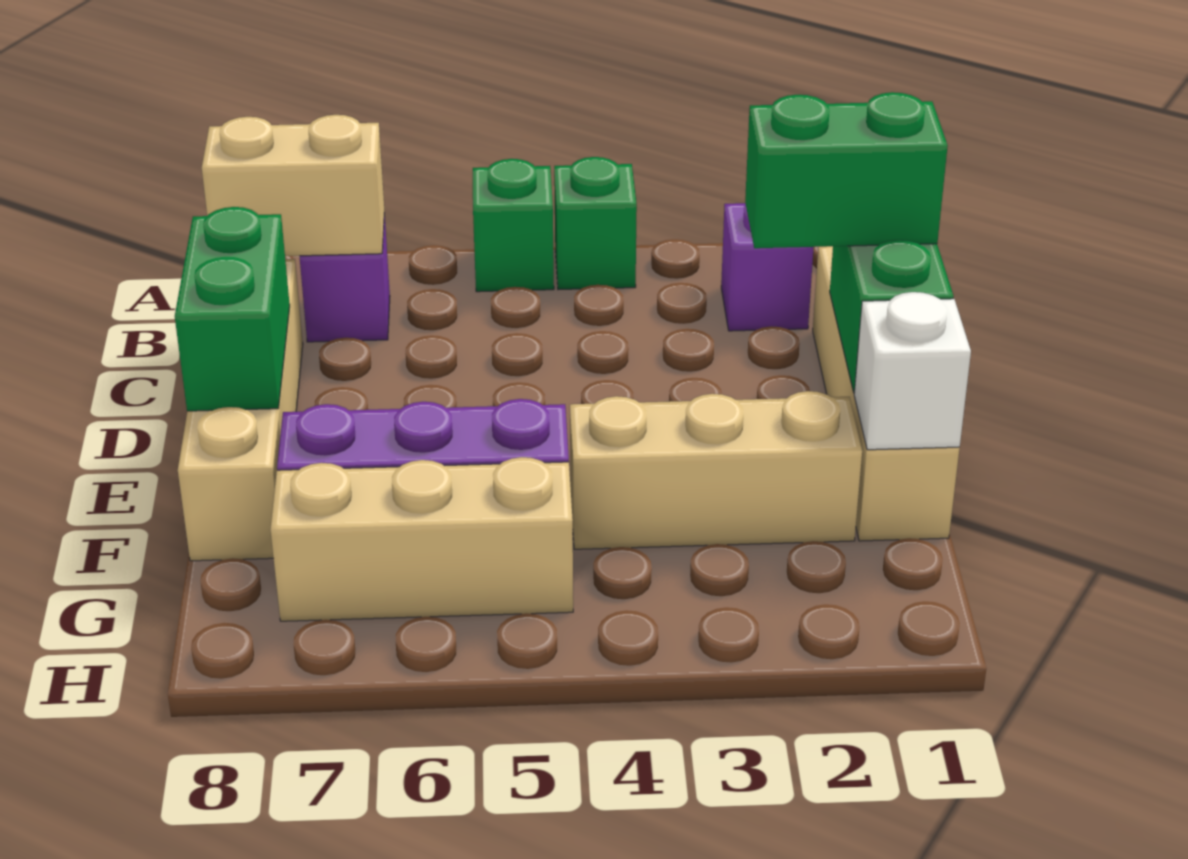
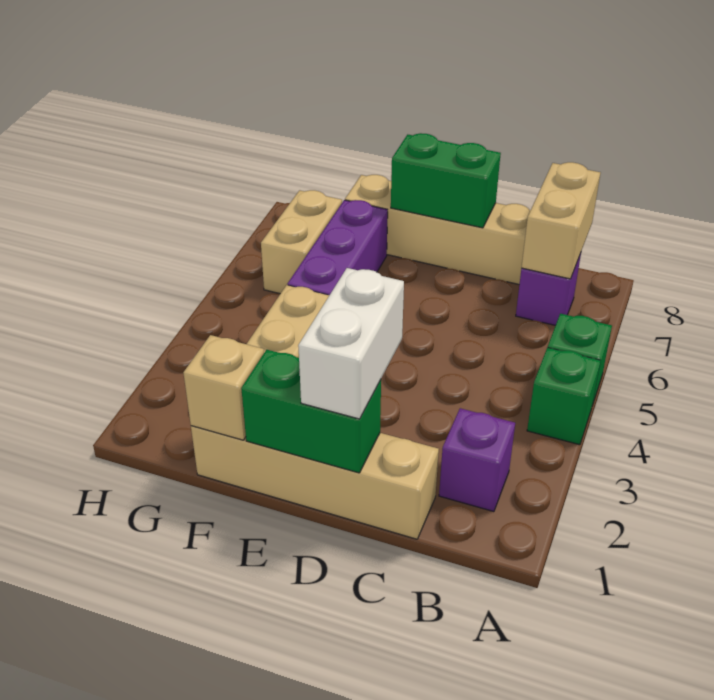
green brick D1:D2 level 3 -> white brick D1:D2 level 3
white brick F1 level 2 -> tan brick F1 level 2
tan brick G5:G7 level 1 -> tan brick G6:G7 level 1

